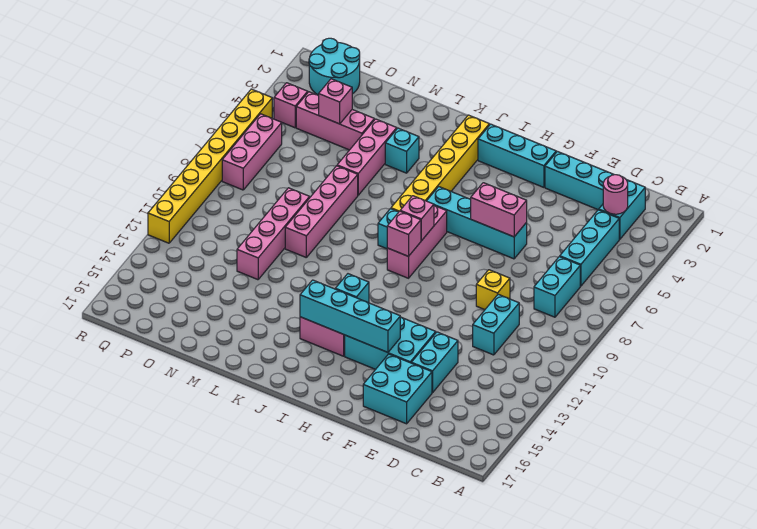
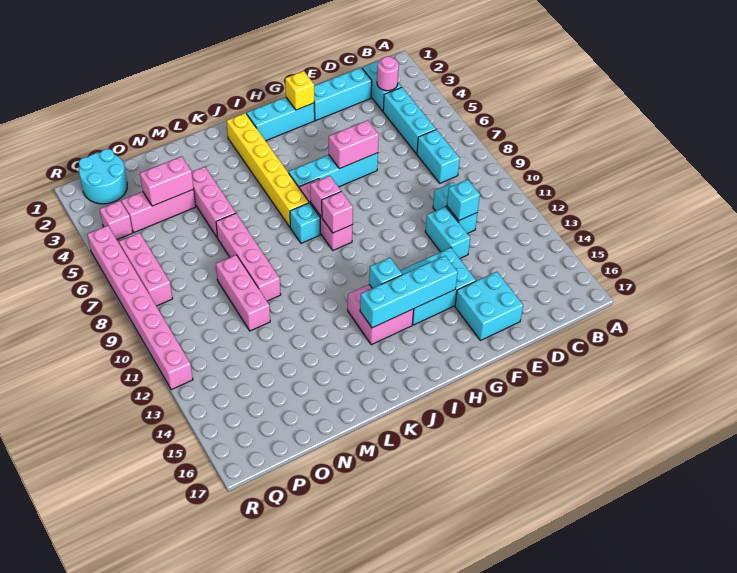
yellow brick E9 level 1 -> yellow brick G2 level 2
cyan brick E13:E14 level 1 -> cyan brick E11:E12 level 1
cyan brick L4 level 1 -> cyan brick D11 level 2
pink brick N9:N12 level 1 -> pink brick N9:N11 level 1
pink brick O4 level 2 -> pink brick N4:O4 level 2
yellow brick R5:R12 level 1 -> pink brick R5:R12 level 1

